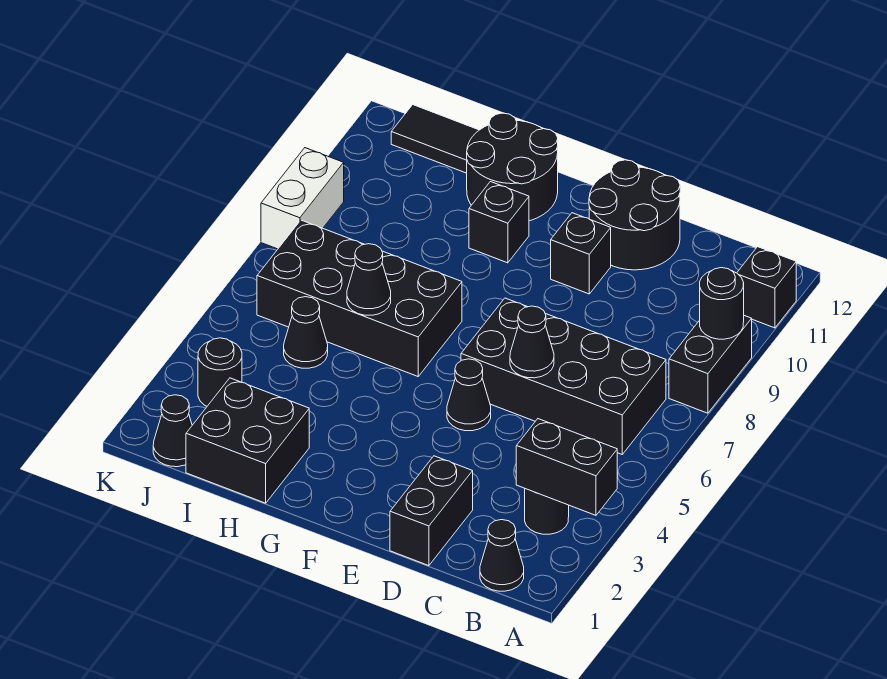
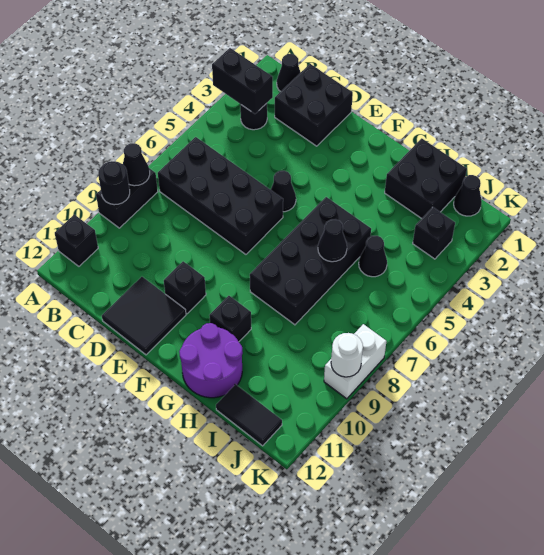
black brick D1:D2 level 1 -> black brick C1:D2 level 1
black cone D6 level 2 -> black cone A8 level 2
black round brick D11:E12 level 1 -> black tile D11:E12 level 1
black brick G6:J7 level 1 -> black brick G5:H8 level 1
black round brick G11:H12 level 1 -> purple round brick G11:H12 level 1
black round brick J3 level 1 -> black brick J3 level 1
none -> white round brick K9 level 2

